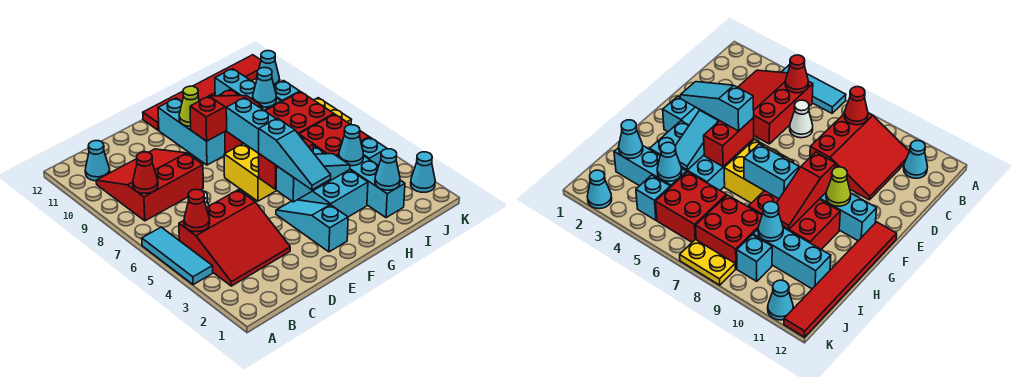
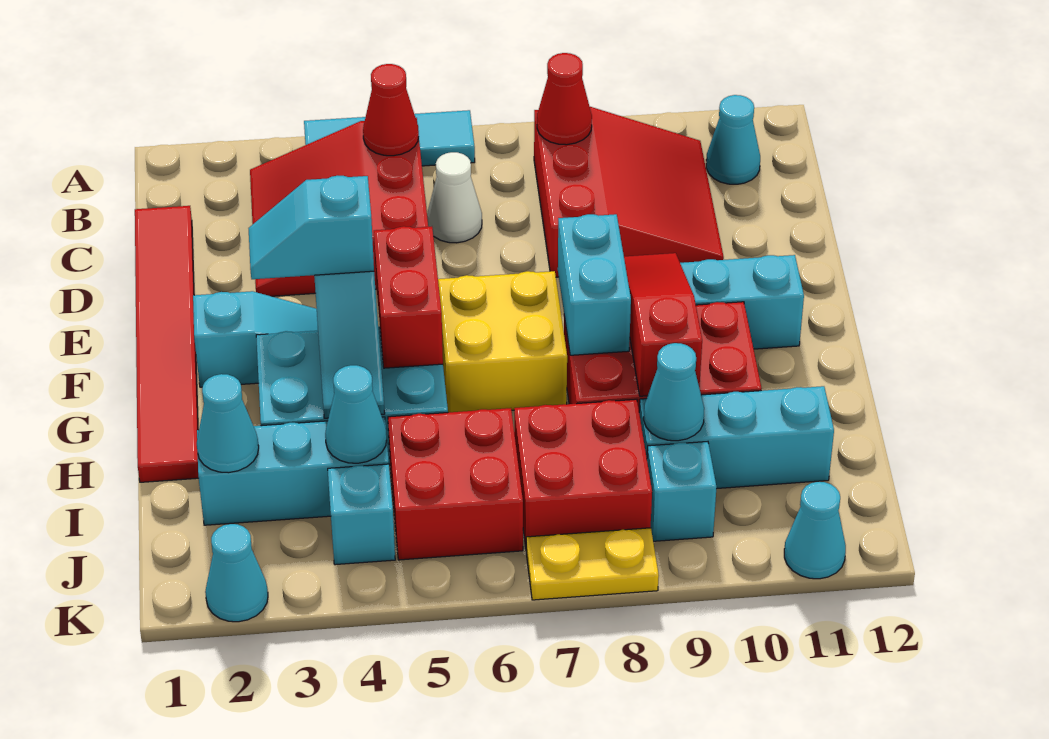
cyan slope F3:F5 level 3 top 5 -> cyan slope F3:F4 level 3 top 4
red slope F9:H9 level 2 top F -> red slope F9:H9 level 2 top H
lime cone F10 level 2 -> none
red tile F12:K12 level 1 -> red tile C1:H1 level 1
cyan brick G7:G8 level 2 -> cyan brick F8:G8 level 2

